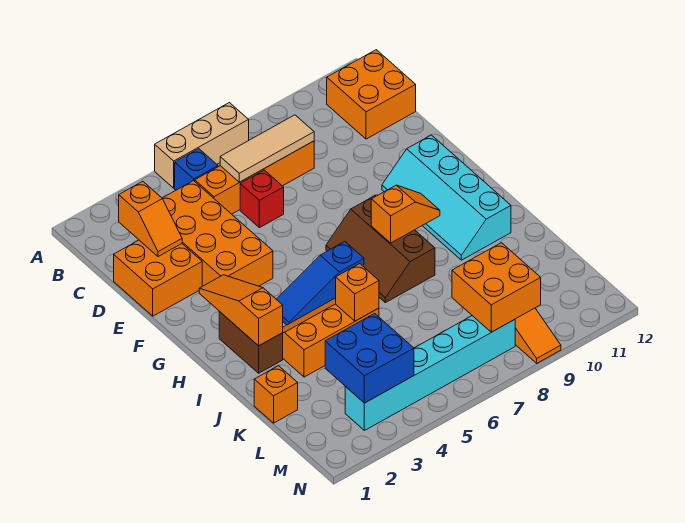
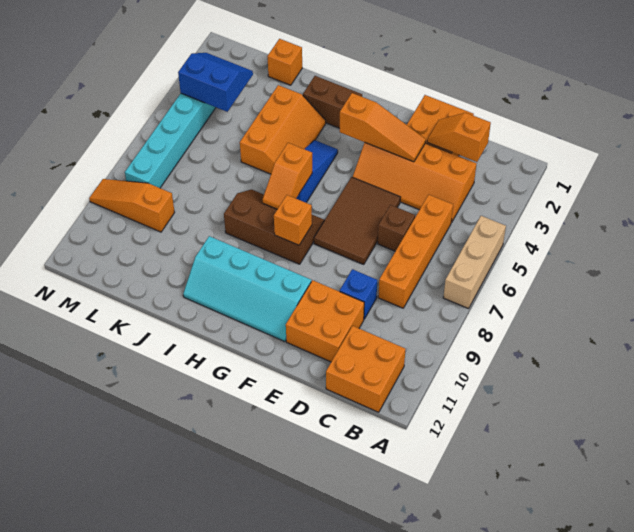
blue brick B5 level 1 -> blue brick D9 level 1
orange brick C3:F4 level 1 -> orange slope C3:F4 level 1 top 3
tan tile C6:C8 level 2 -> none
red brick D6 level 1 -> brown brick D6 level 1
none -> brown tile E5:F7 level 1
cyan slope F10:I11 level 1 top 11 -> cyan slope F10:I11 level 1 top 10
orange slope G2:I2 level 2 top I -> orange slope E3:G3 level 2 top G
orange slope H8:H9 level 2 top 8 -> orange slope H6:H7 level 2 top 6
orange brick J5 level 2 -> orange brick G8 level 2
blue brick L3:M4 level 2 -> blue slope L3:M4 level 2 top 4
orange brick L8:M9 level 2 -> orange brick D10:E11 level 1

